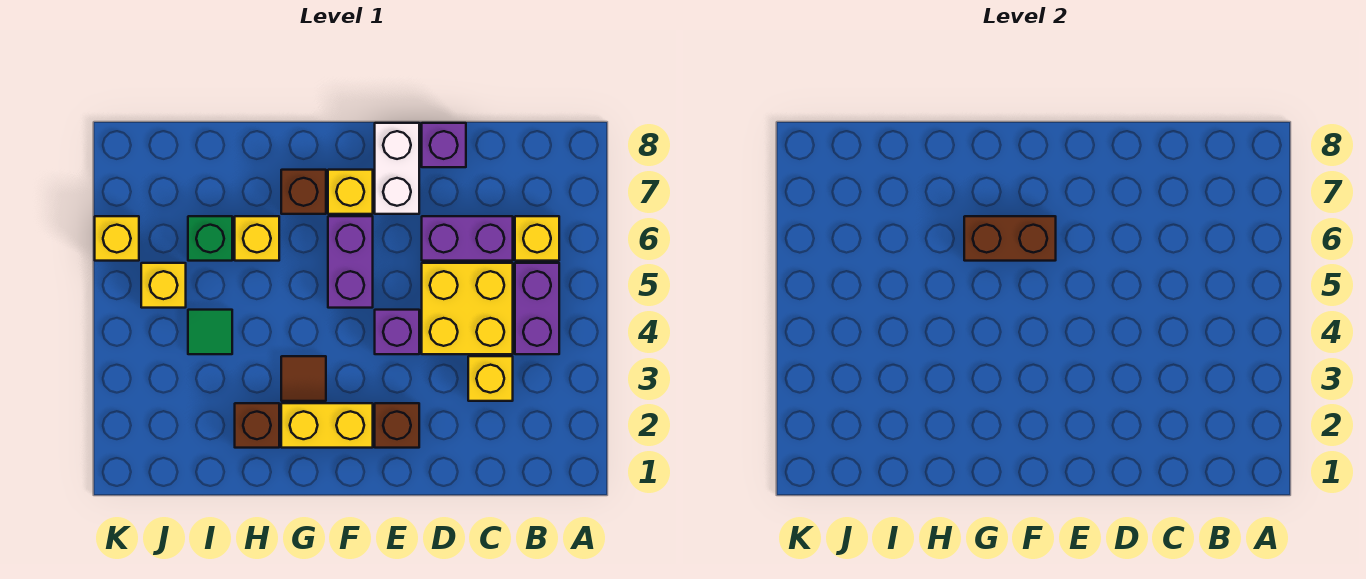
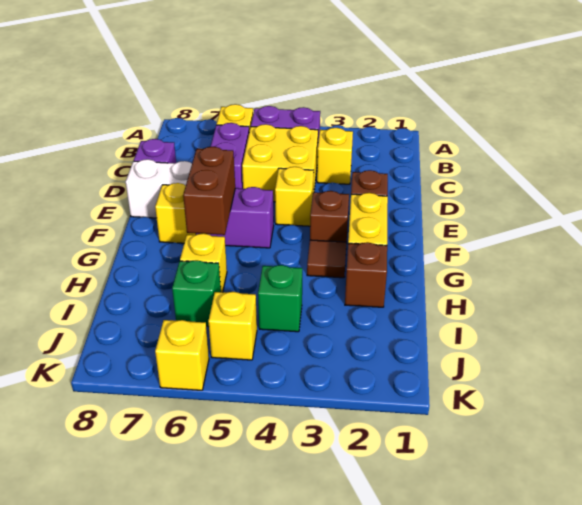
purple brick E4 level 1 -> yellow brick E4 level 1
brown brick G7 level 1 -> brown brick F3 level 1
green tile I4 level 1 -> green brick I4 level 1

